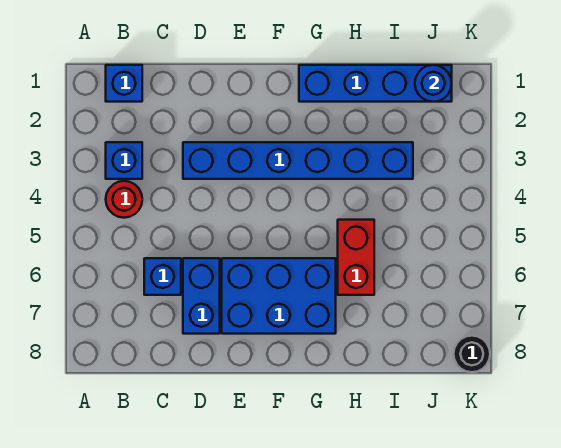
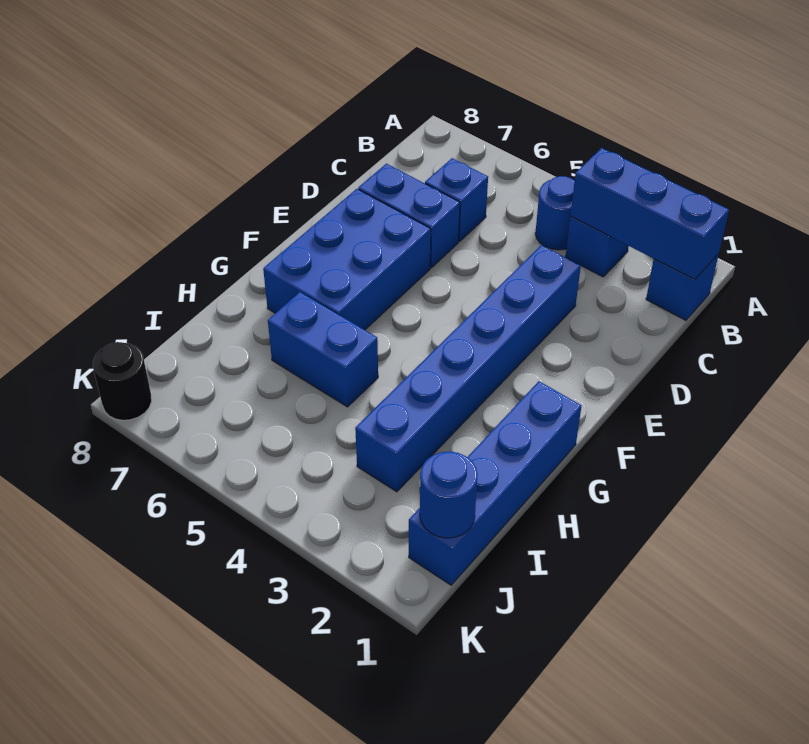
none -> blue brick B1:B3 level 2
red round brick B4 level 1 -> blue round brick B4 level 1
red brick H5:H6 level 1 -> blue brick H5:H6 level 1

